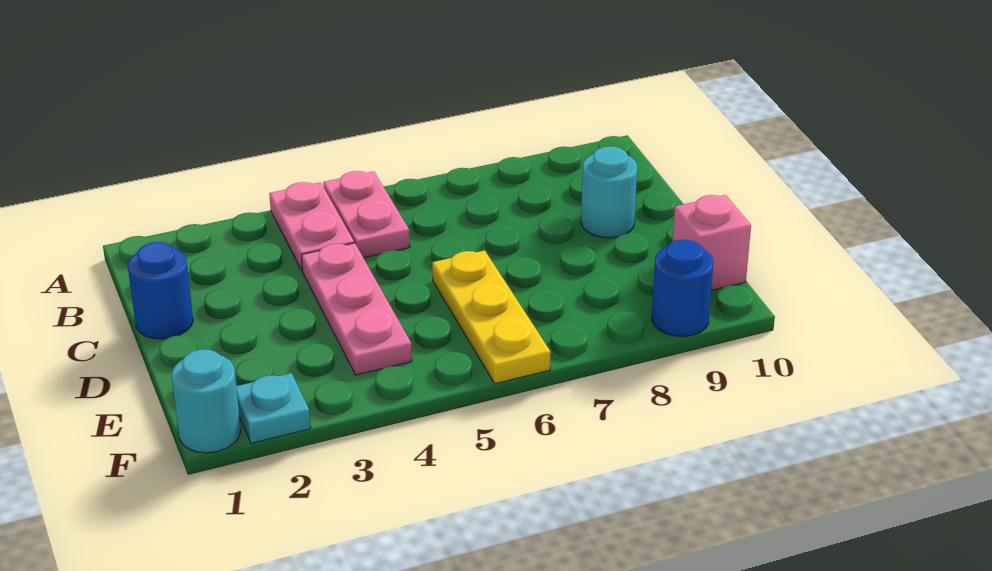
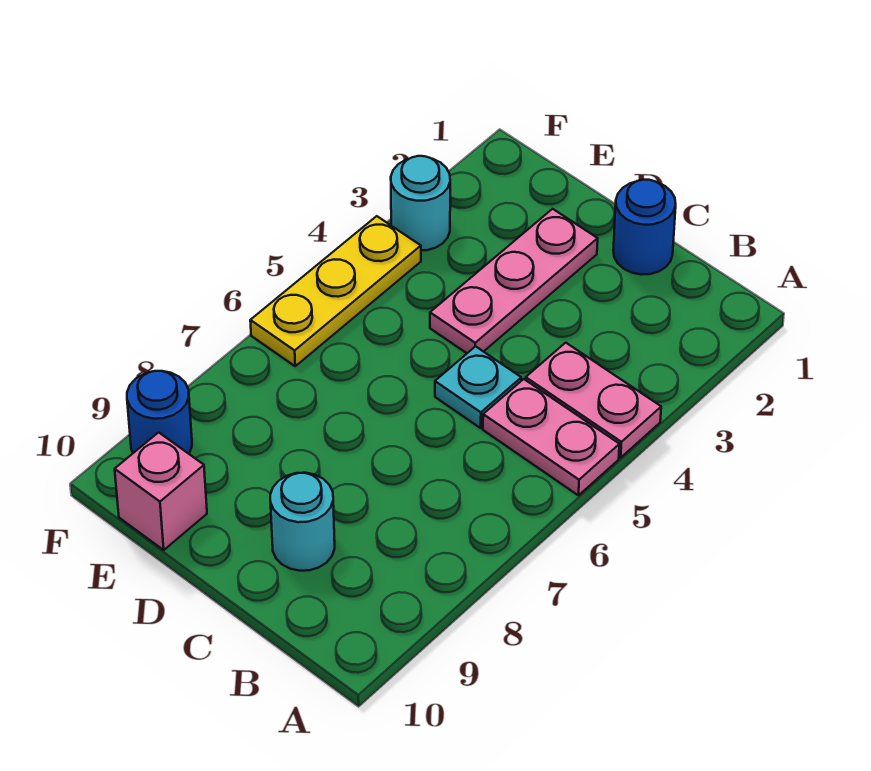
pink plate C4:E4 level 1 -> pink plate D2:D4 level 1
yellow plate D6:F6 level 1 -> yellow plate F4:F6 level 1
cyan round brick F1 level 1 -> cyan round brick F3 level 1
cyan plate F2 level 1 -> cyan plate C5 level 1

